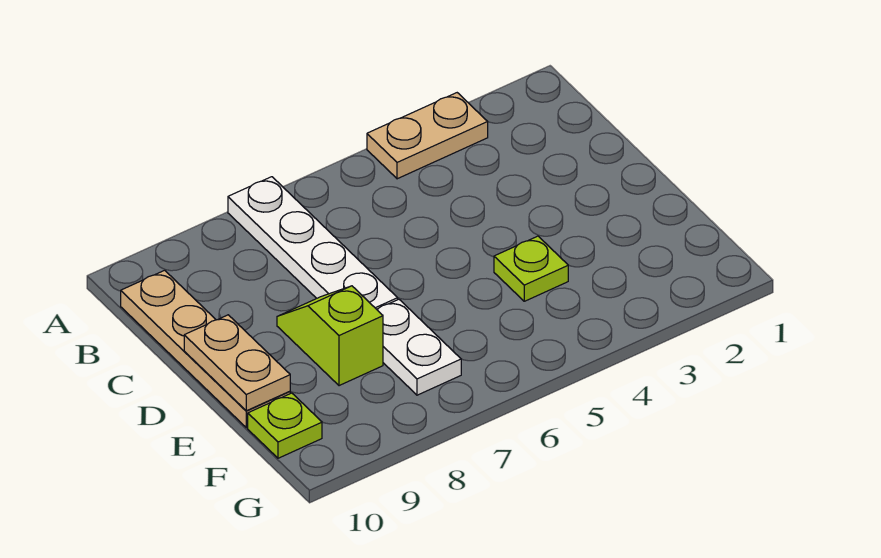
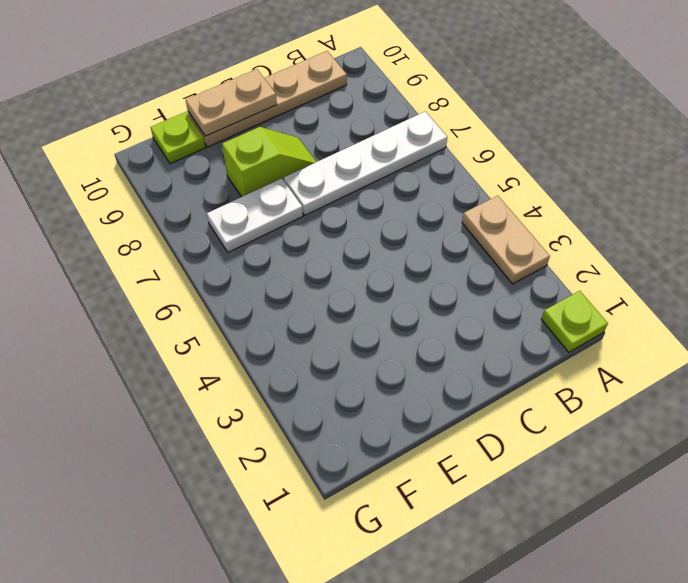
lime plate E4 level 1 -> lime plate A1 level 1

